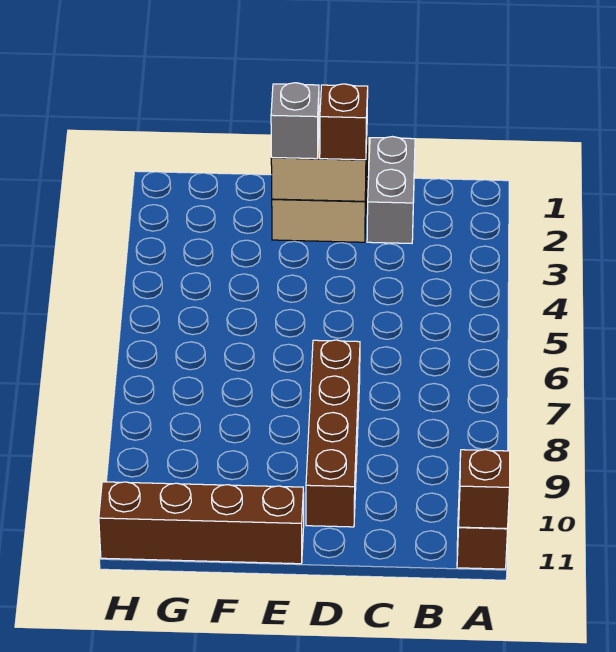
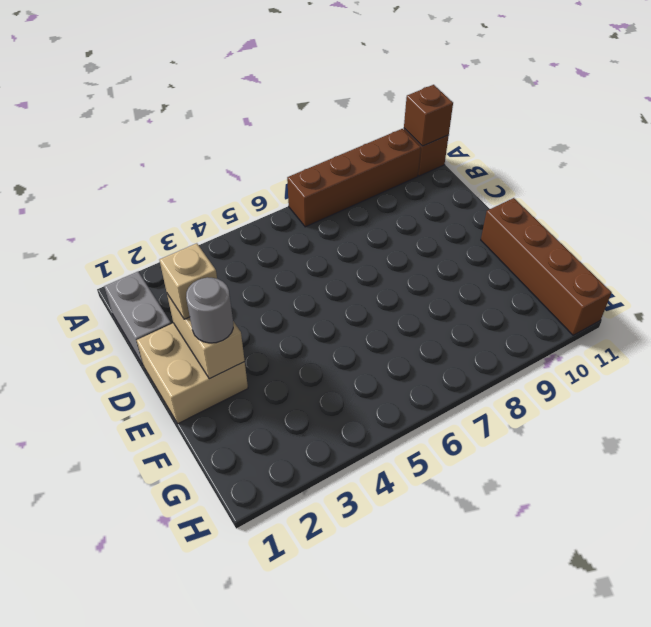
grey brick C1:C2 level 1 -> grey brick B1:C1 level 1
brown brick D2 level 3 -> tan brick D2 level 3
brown brick D7:D10 level 1 -> brown brick A7:A10 level 1
grey brick E2 level 3 -> grey round brick E2 level 3

